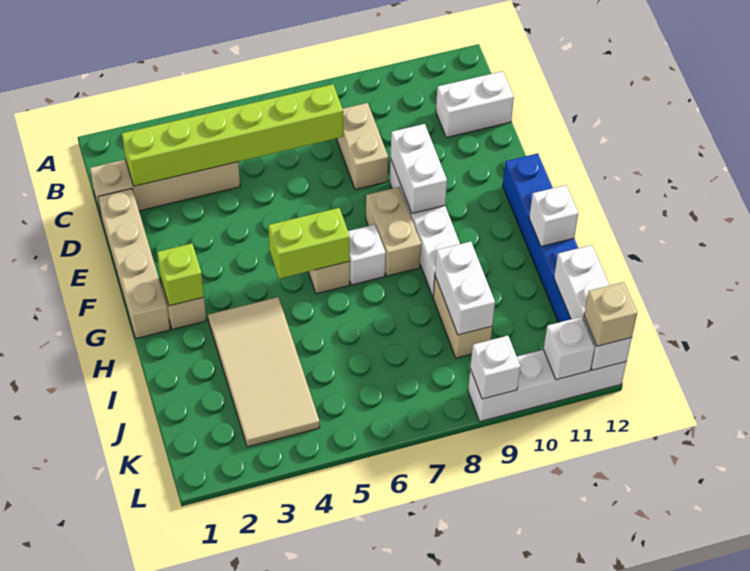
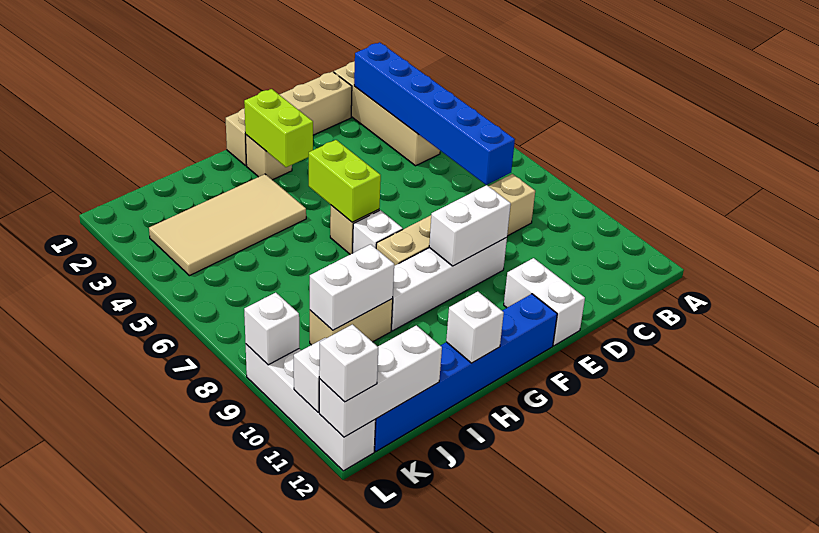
lime brick C2:C7 level 2 -> blue brick C2:C7 level 2
white brick C11:C12 level 1 -> white brick E11:E12 level 1
lime brick G2 level 2 -> lime brick G2:G3 level 2
tan brick L12 level 3 -> white brick L12 level 3

